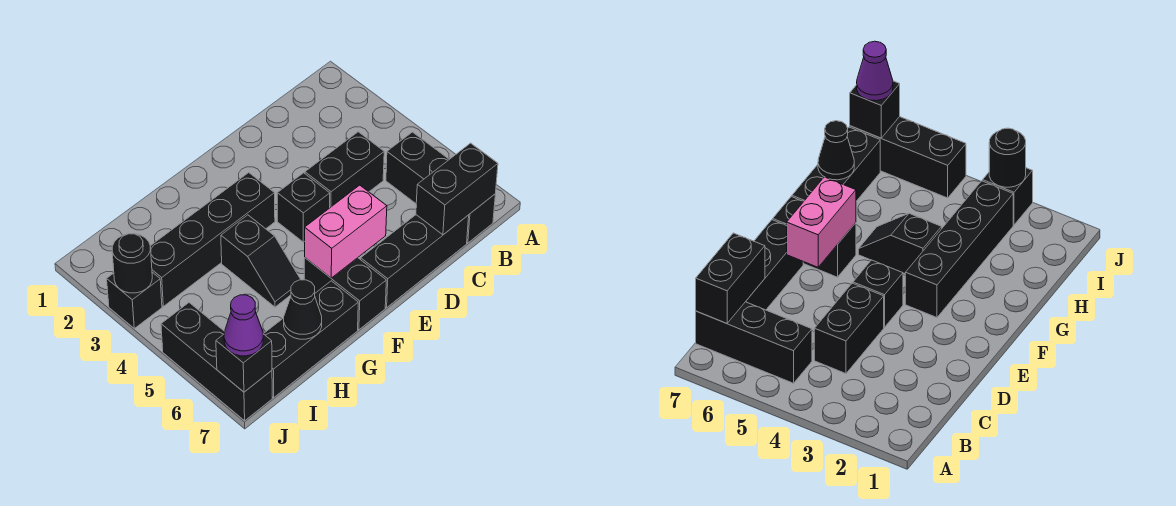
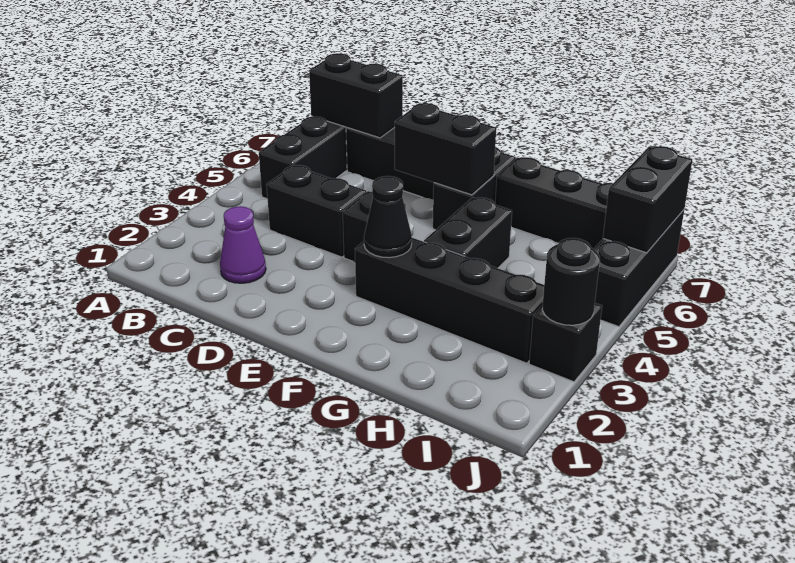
pink brick E6:F6 level 2 -> black brick E6:F6 level 2
black slope G4:G5 level 1 top 4 -> black brick G4:G5 level 1
black cone H7 level 2 -> black cone F3 level 2
black brick J7 level 2 -> black brick J6:J7 level 2
purple cone J7 level 3 -> purple cone C2 level 1

